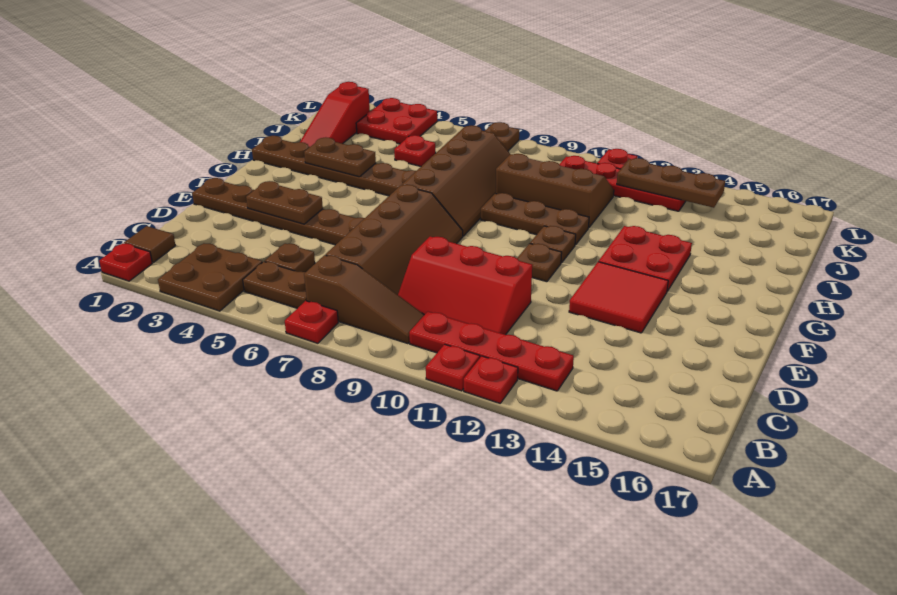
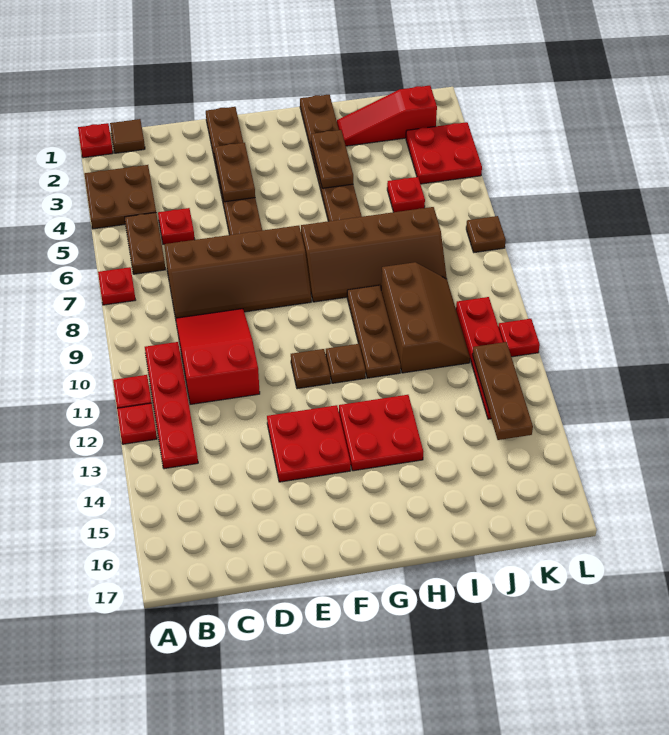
brown slope B7:B9 level 1 top 7 -> none
brown plate C5 level 1 -> red plate C5 level 1
red slope C9:D11 level 1 top D -> red slope C9:D11 level 1 top 11
red tile E13:F14 level 1 -> red plate E13:F14 level 1

